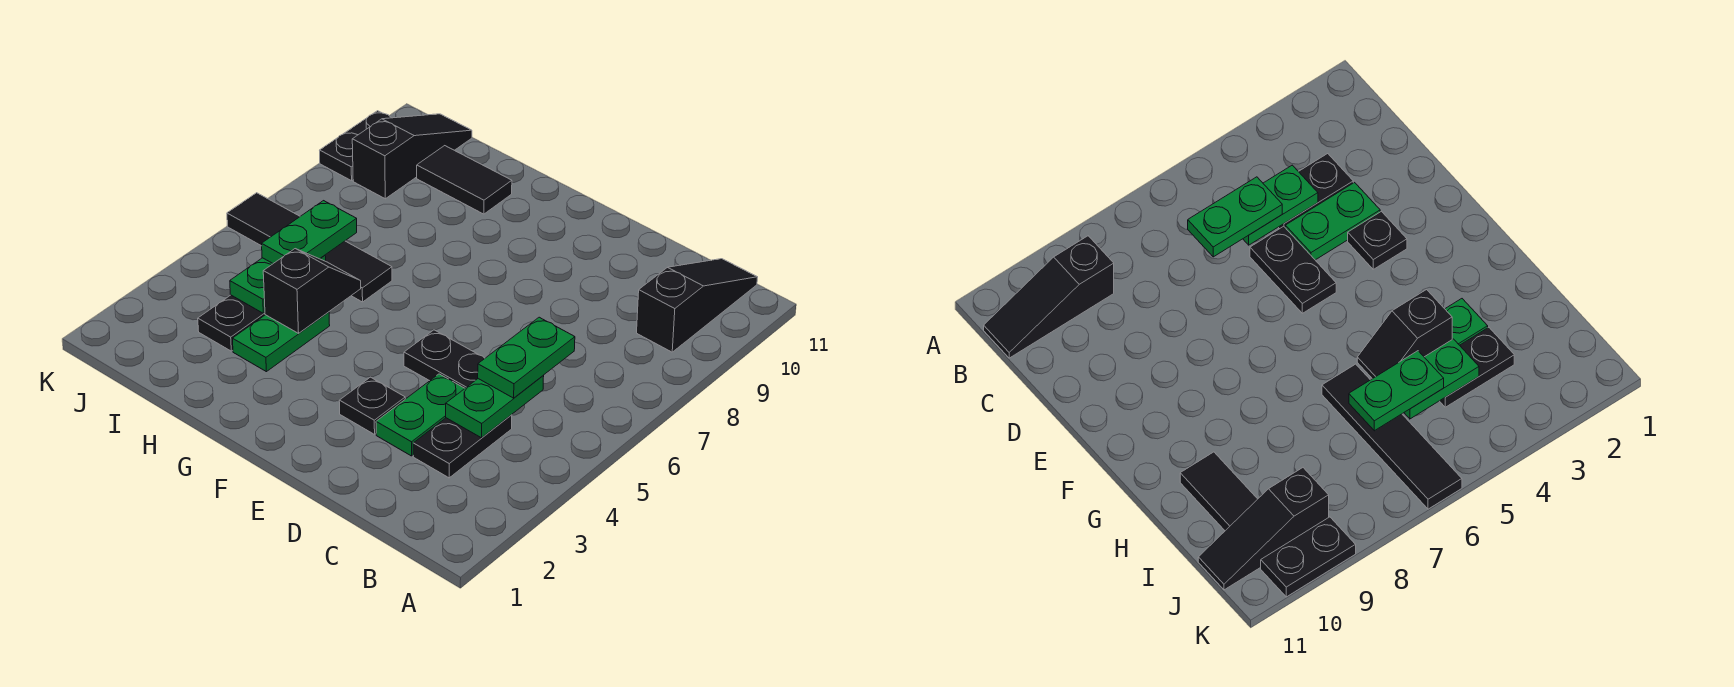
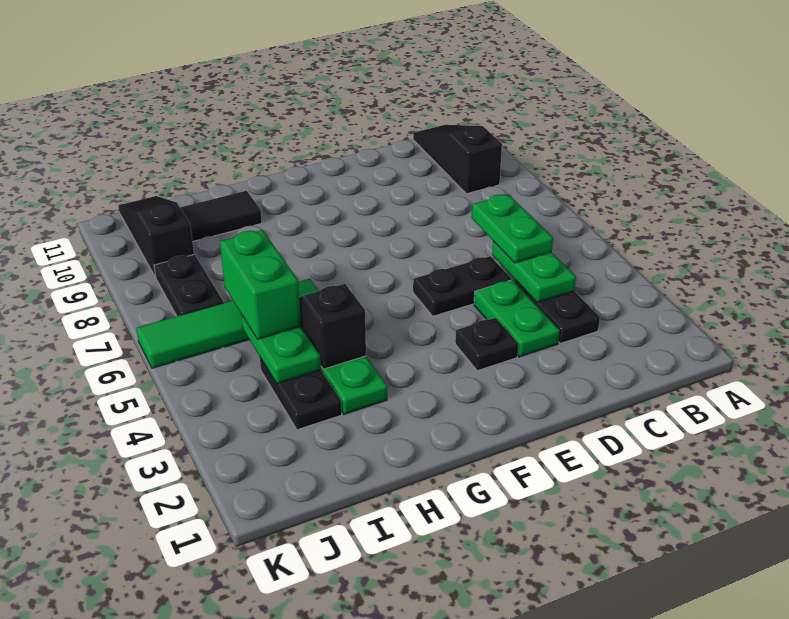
black tile H6:K6 level 1 -> green tile H6:K6 level 1
green plate I5:I6 level 3 -> green brick I5:I6 level 3
black plate K9:K10 level 1 -> black plate J7:J8 level 1

